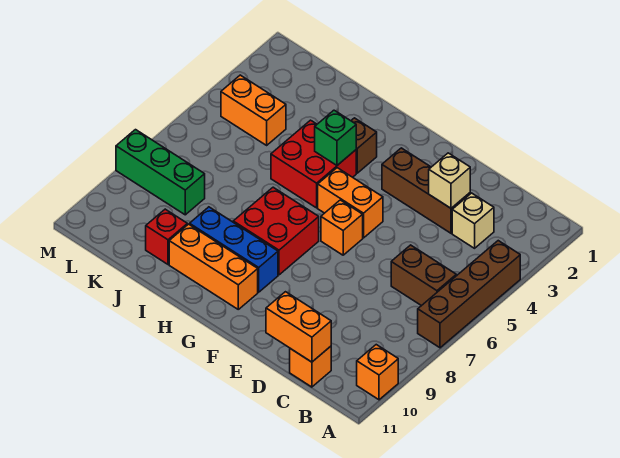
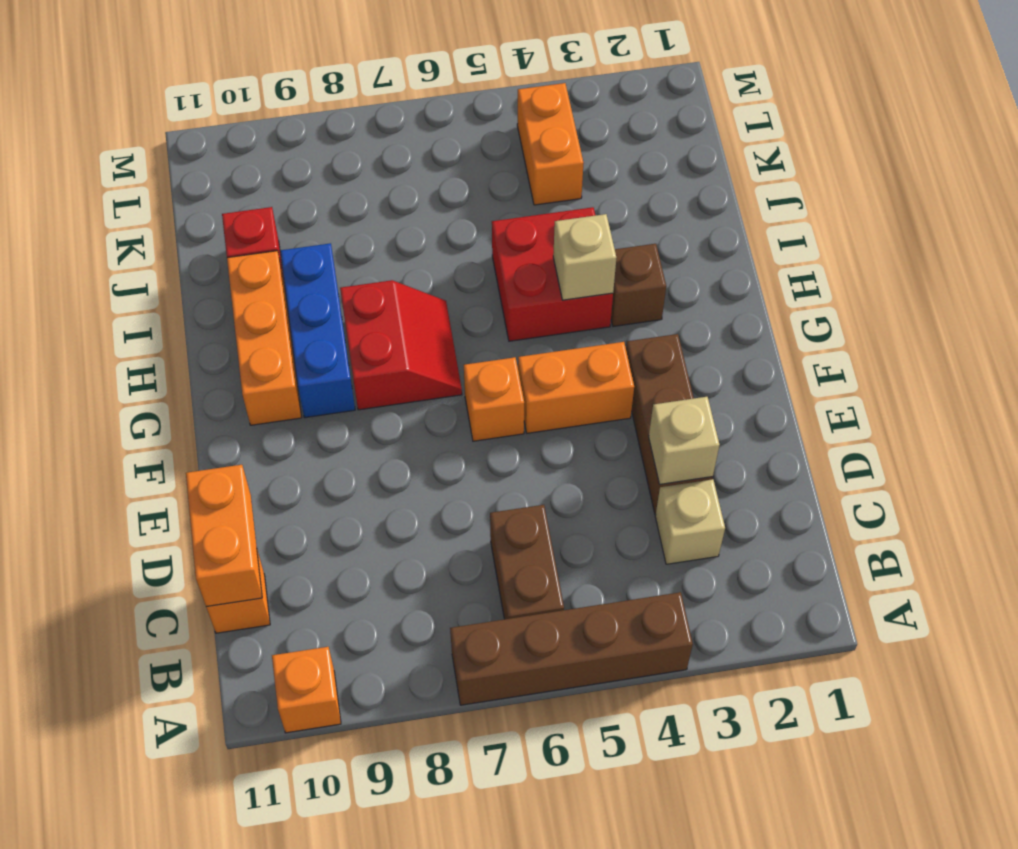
orange brick F5:G5 level 1 -> orange brick F4:F5 level 1
red brick G7:H8 level 1 -> red slope G7:H8 level 1 top 8
green brick H4 level 2 -> tan brick H4 level 2
green brick K8:M8 level 1 -> none

